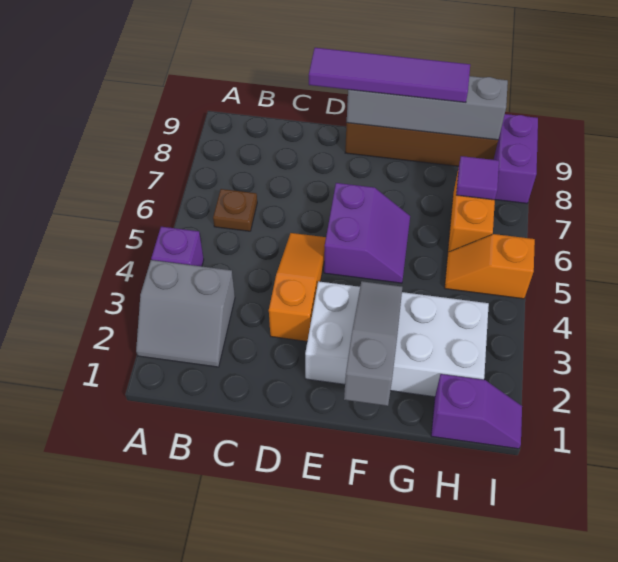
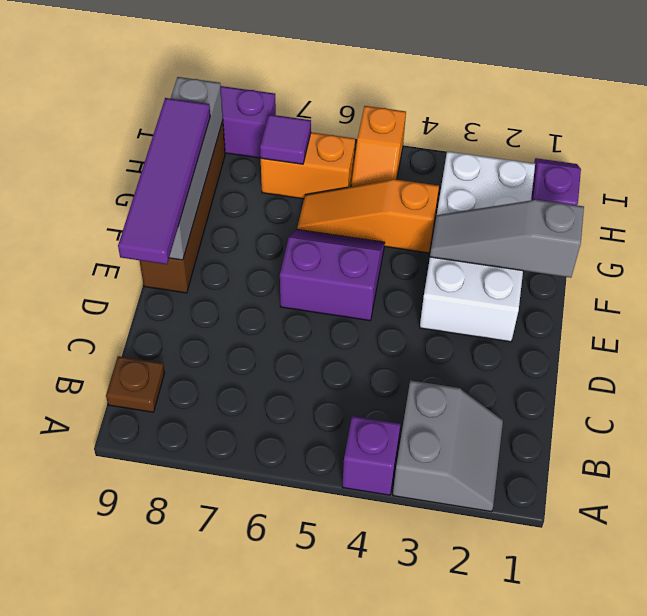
brown plate B6 level 1 -> brown plate B9 level 1
orange slope D3:D5 level 1 top 3 -> orange slope G4:G6 level 1 top 4

